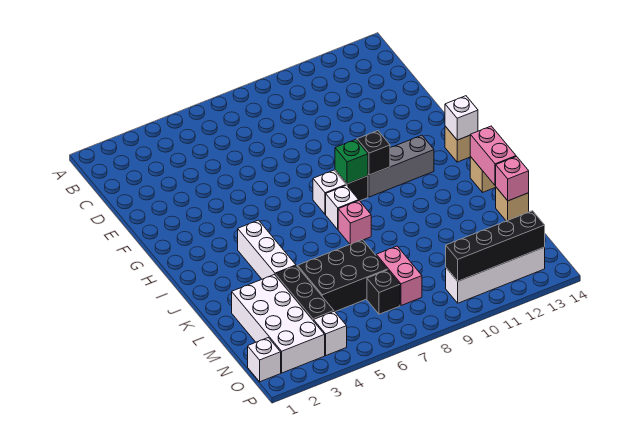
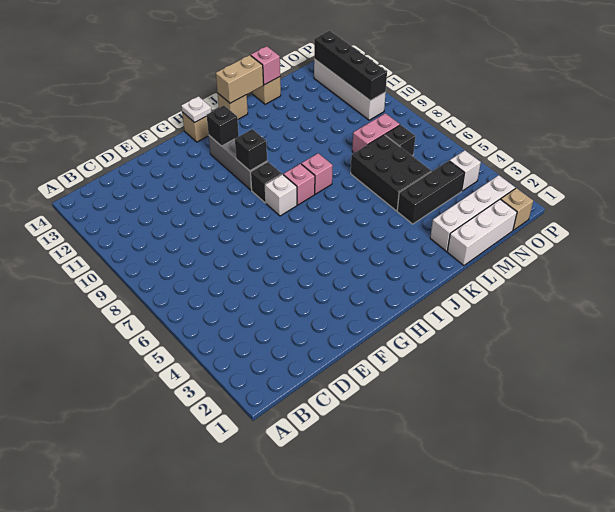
green brick H9 level 2 -> none
none -> black brick H12 level 2
white brick H14 level 2 -> white plate H14 level 2
white brick I4:K4 level 1 -> white brick L1:N1 level 1
white brick I8 level 1 -> pink brick I8 level 1
pink brick J14:K14 level 2 -> tan brick J14:K14 level 2
white brick L2:O3 level 1 -> white brick L2:O2 level 1
white brick O1 level 1 -> tan brick O1 level 1

